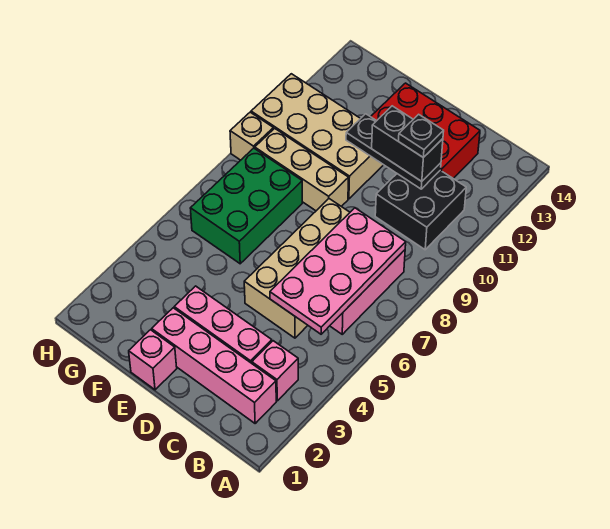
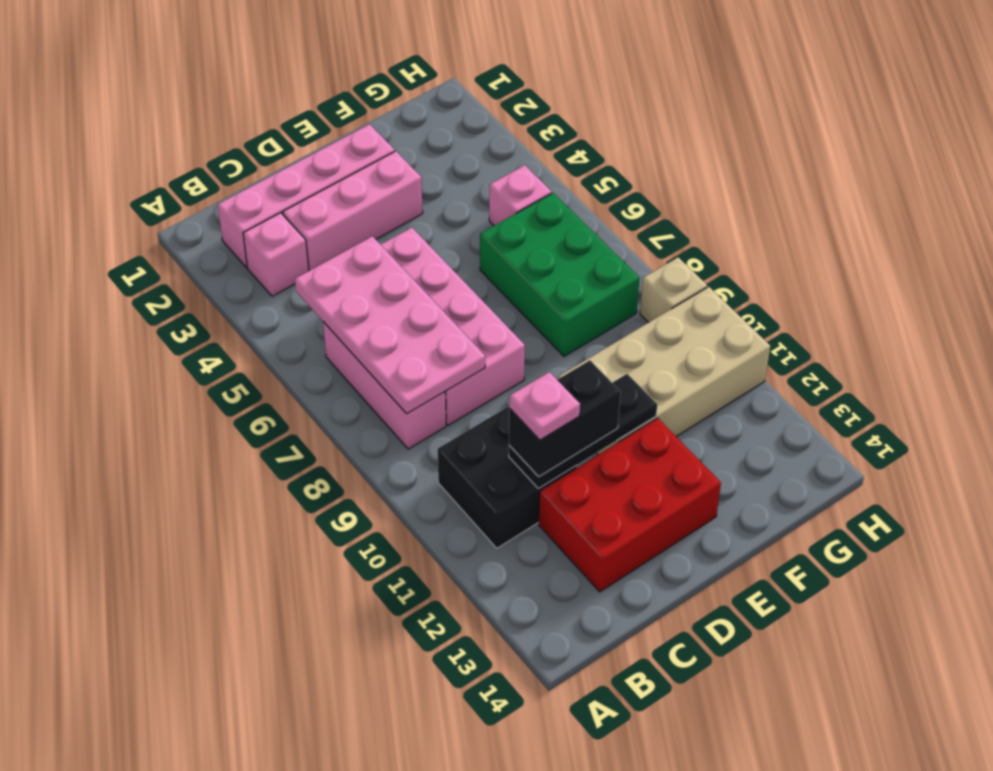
tan brick C5:D8 level 1 -> pink brick C5:D8 level 1
black plate C11 level 4 -> pink plate C11 level 4
pink brick E1 level 1 -> pink brick G5 level 1
tan brick E9:G9 level 1 -> none

